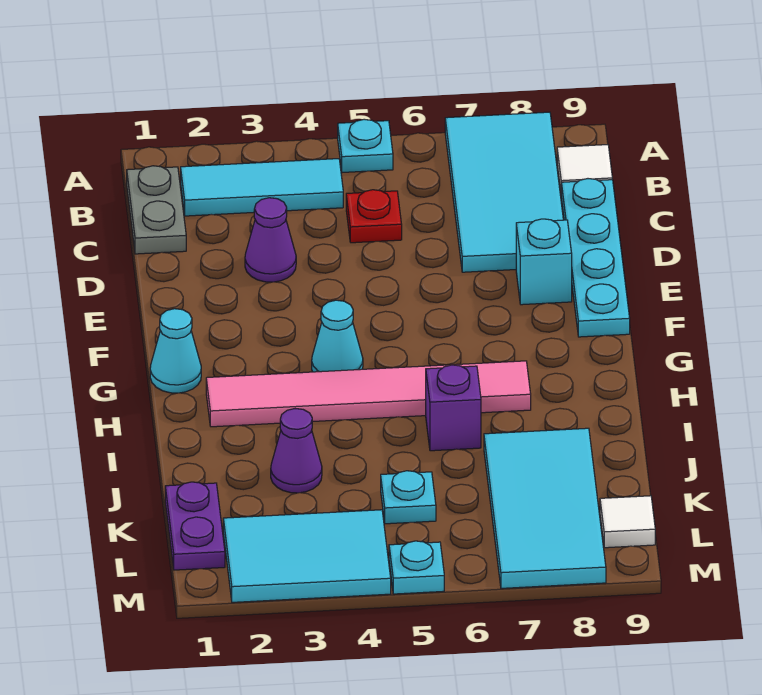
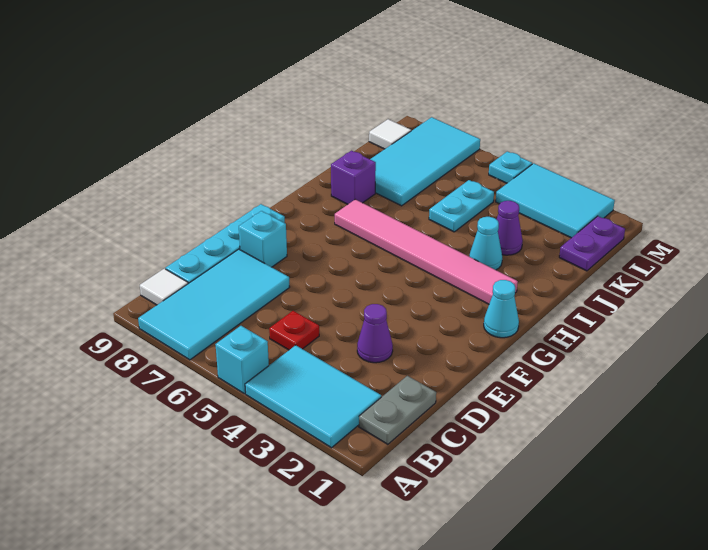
cyan plate A5 level 1 -> cyan brick A5 level 1
cyan tile B2:B4 level 1 -> cyan tile A2:B4 level 1
cyan cone G4 level 1 -> cyan cone I3 level 1
purple brick I6 level 1 -> purple brick I8 level 1
cyan plate K5 level 1 -> cyan plate J5:K5 level 1

